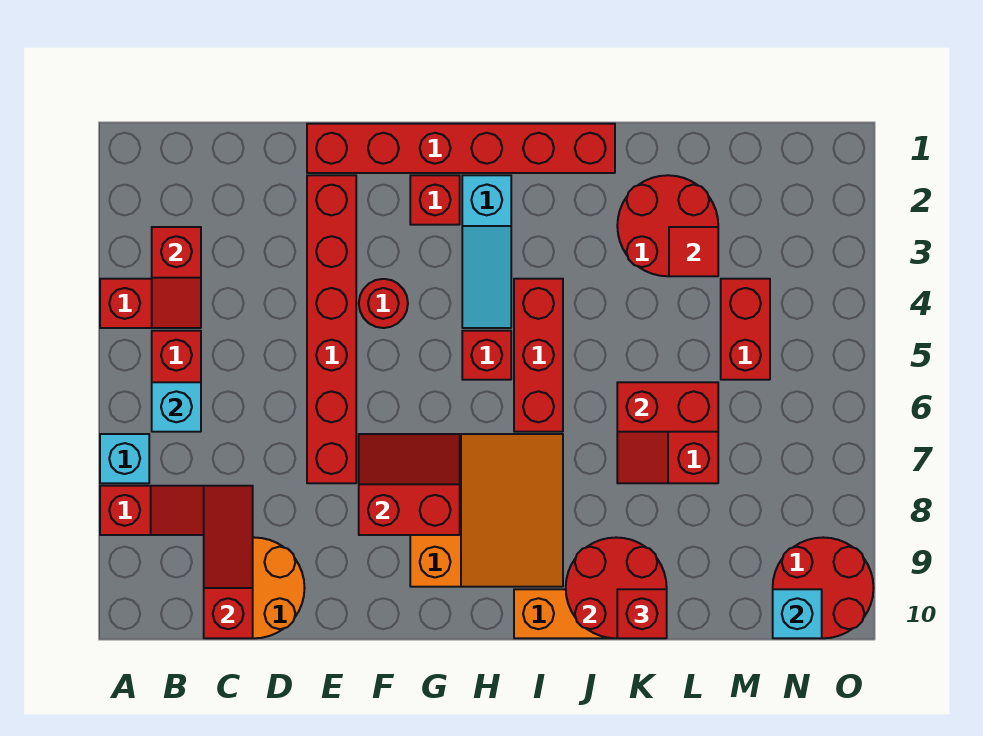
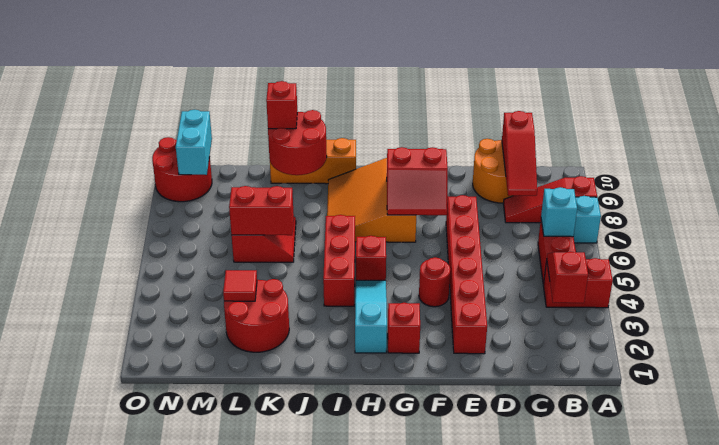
red brick E1:J1 level 1 -> none
red brick M4:M5 level 1 -> none
cyan brick N10 level 2 -> cyan brick N9:N10 level 2

